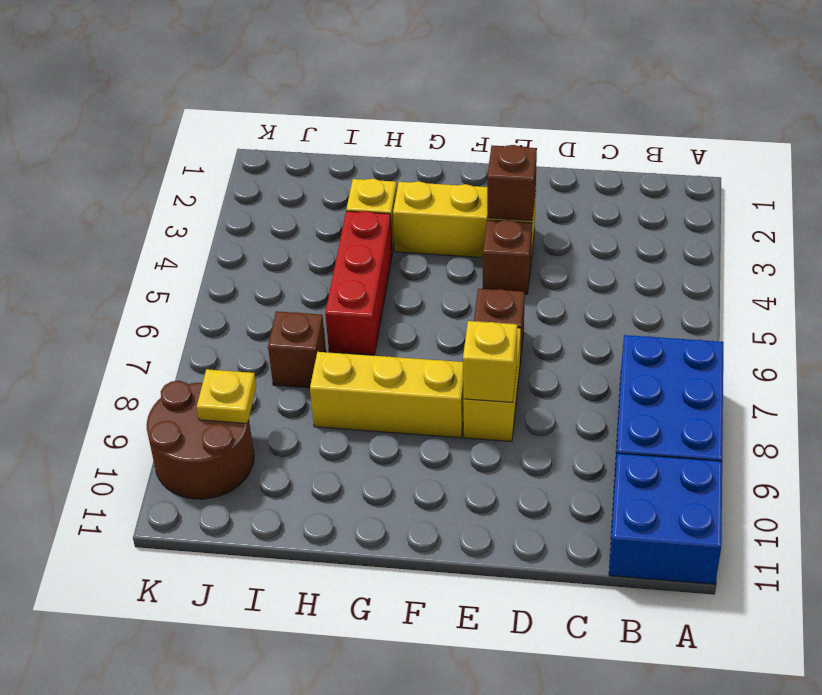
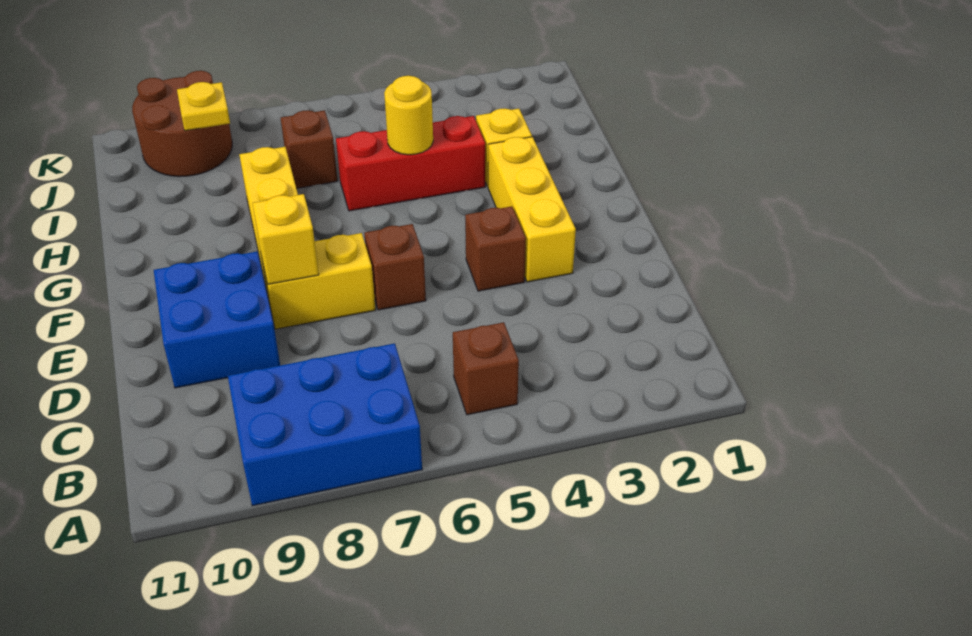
blue brick A10:B11 level 1 -> blue brick D9:E10 level 1
brown brick E3 level 2 -> brown brick B5 level 1
none -> yellow round brick H5 level 2

